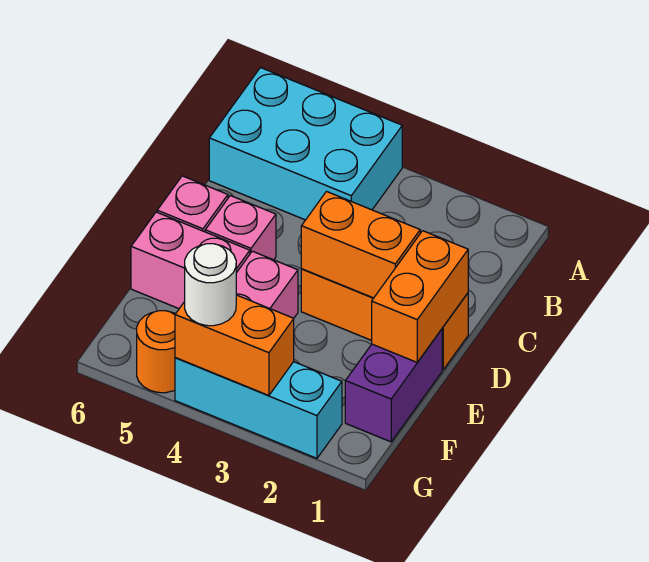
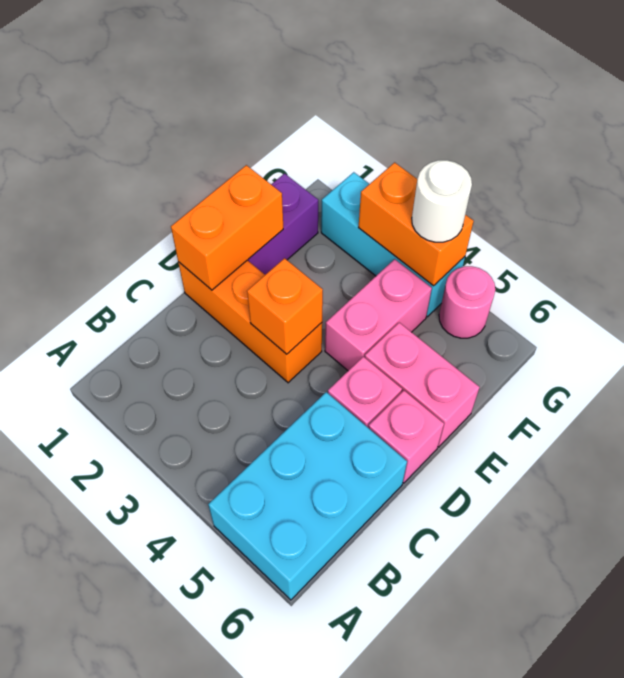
cyan brick A4:B6 level 1 -> cyan brick A5:C6 level 1
orange brick D2:D3 level 2 -> orange brick D3 level 2
orange round brick G5 level 1 -> pink round brick G5 level 1

